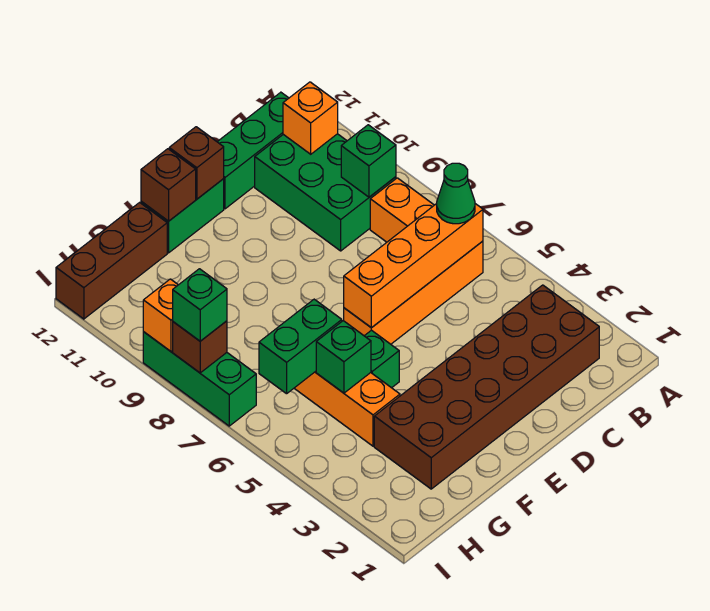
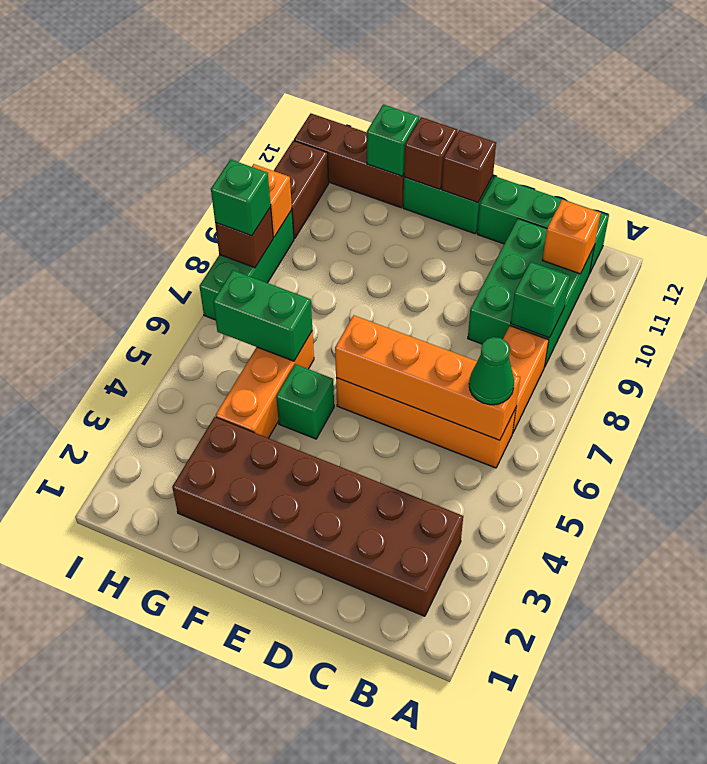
green brick G5 level 2 -> green brick G12 level 2
none -> brown brick I10:I11 level 1

